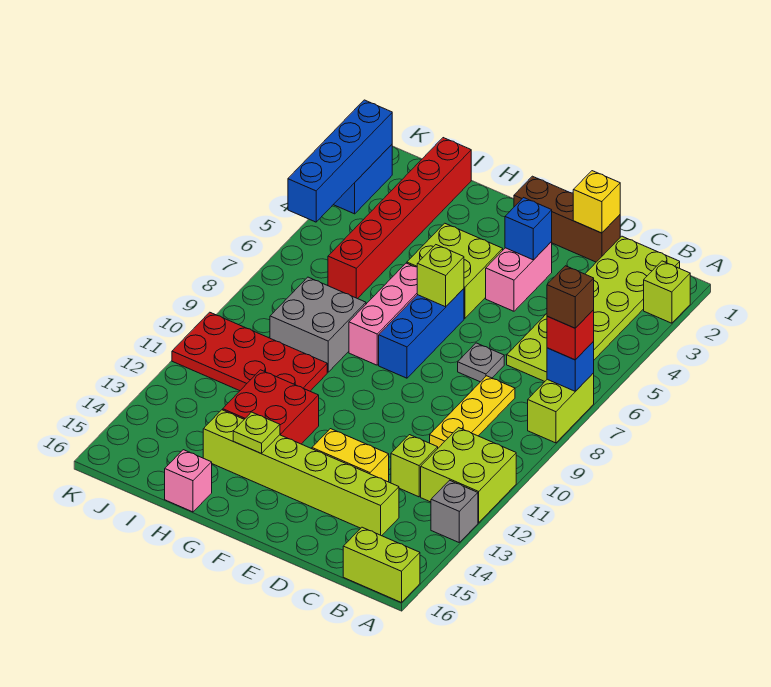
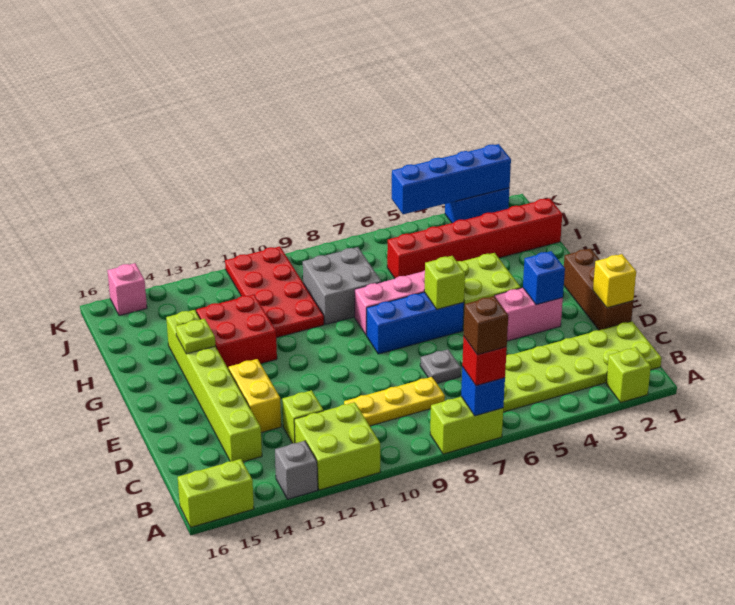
lime brick A16:B16 level 1 -> lime brick A15:A16 level 1
pink brick H16 level 1 -> pink brick K15 level 1

